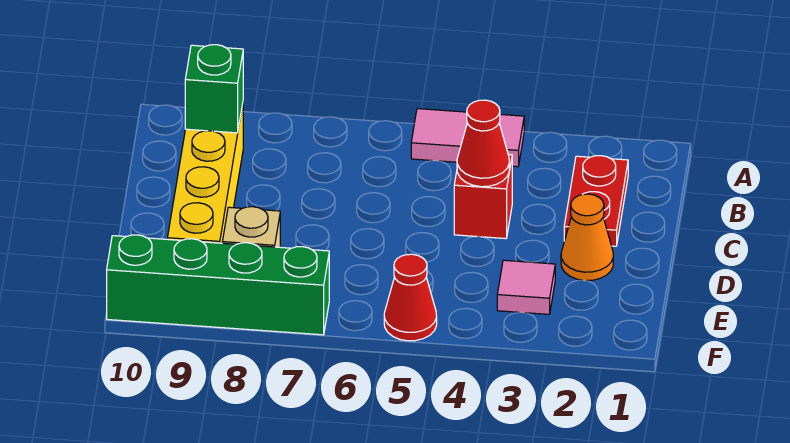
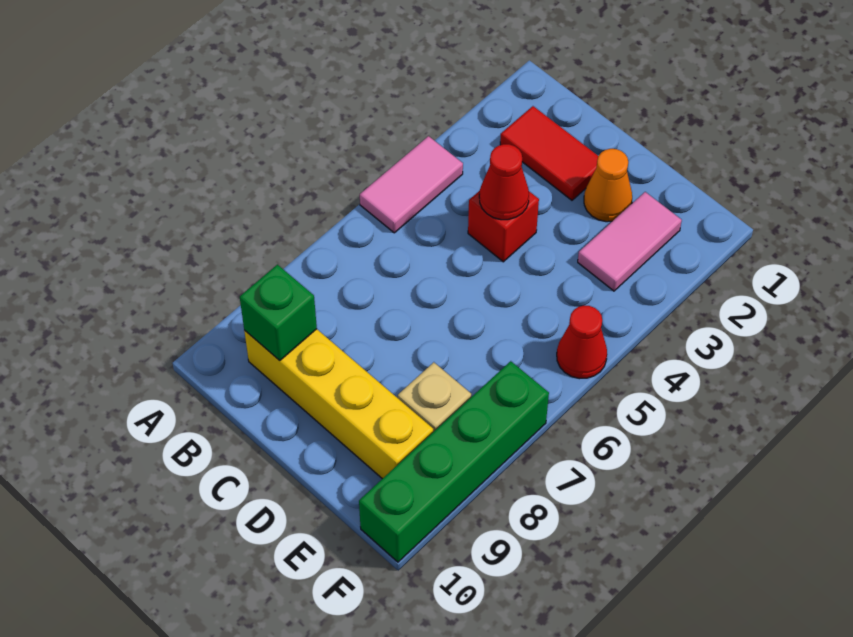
red plate B2:C2 level 1 -> red tile B2:C2 level 1
pink tile E3 level 1 -> pink tile E2:E3 level 1

